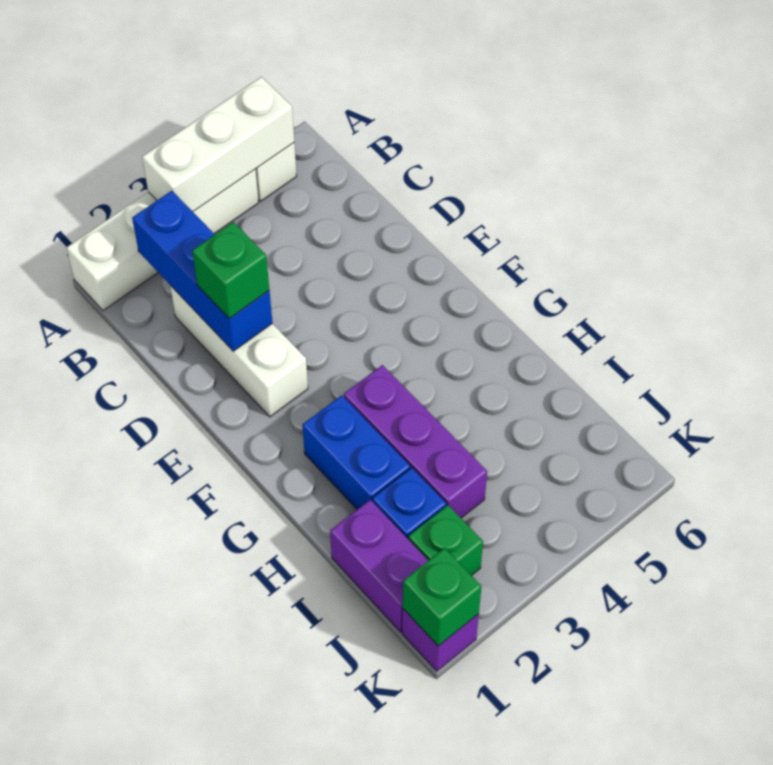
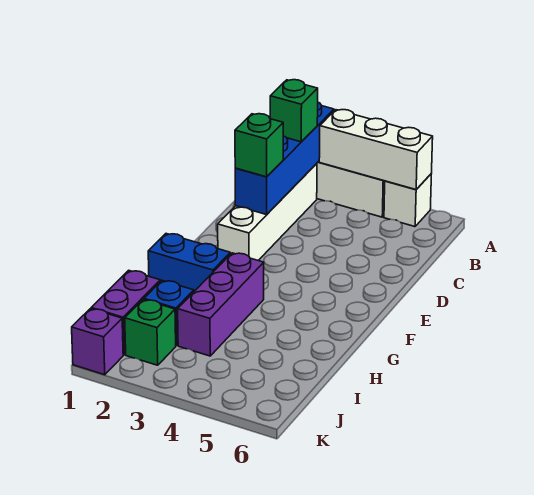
blue brick B2:D2 level 2 -> blue brick A2:D2 level 2
white brick C2:E2 level 1 -> white brick B2:E2 level 1
blue brick G2:H2 level 1 -> blue brick G1:G2 level 1
green brick K1 level 2 -> green brick B2 level 3

